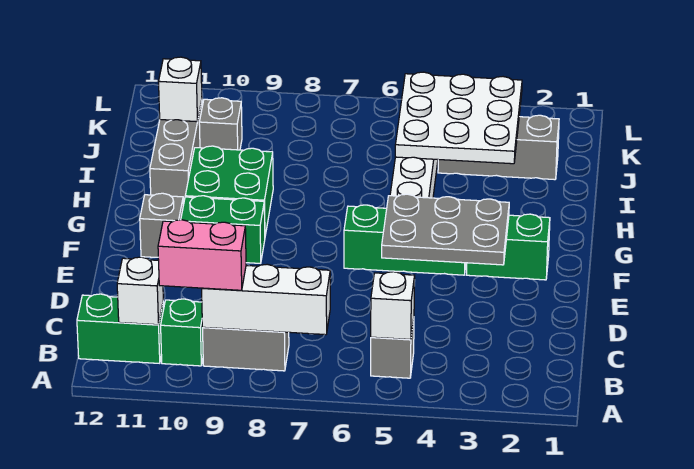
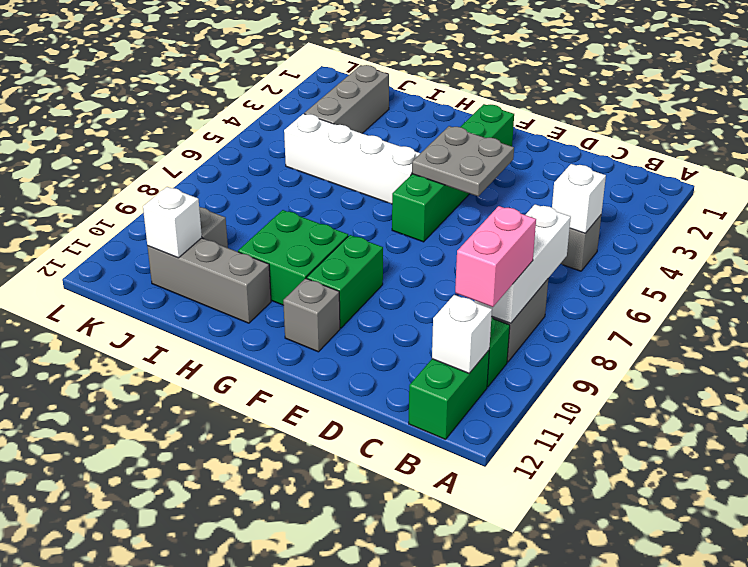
grey plate E3:F5 level 2 -> grey plate E4:F5 level 2
white plate I3:K5 level 2 -> none

